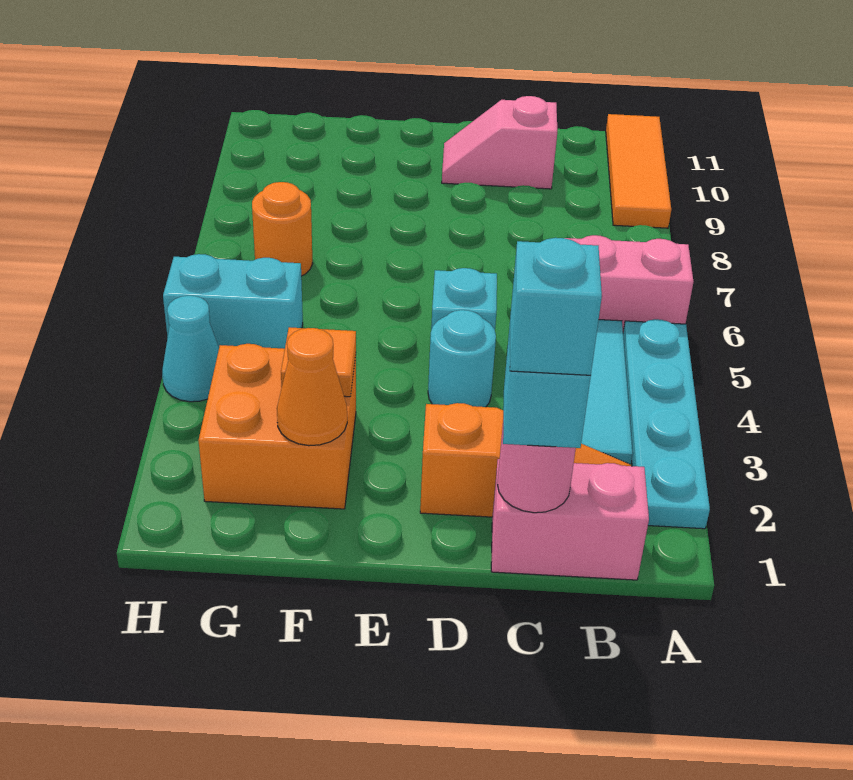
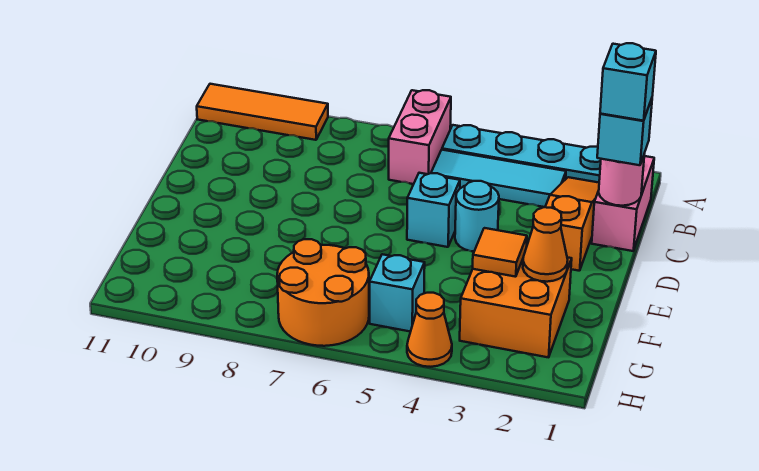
pink slope C10:D10 level 1 top C -> none
cyan brick G5:H5 level 1 -> cyan brick G5 level 1
orange round brick G7 level 1 -> orange round brick G6:H7 level 1
cyan cone H4 level 1 -> orange cone H4 level 1

